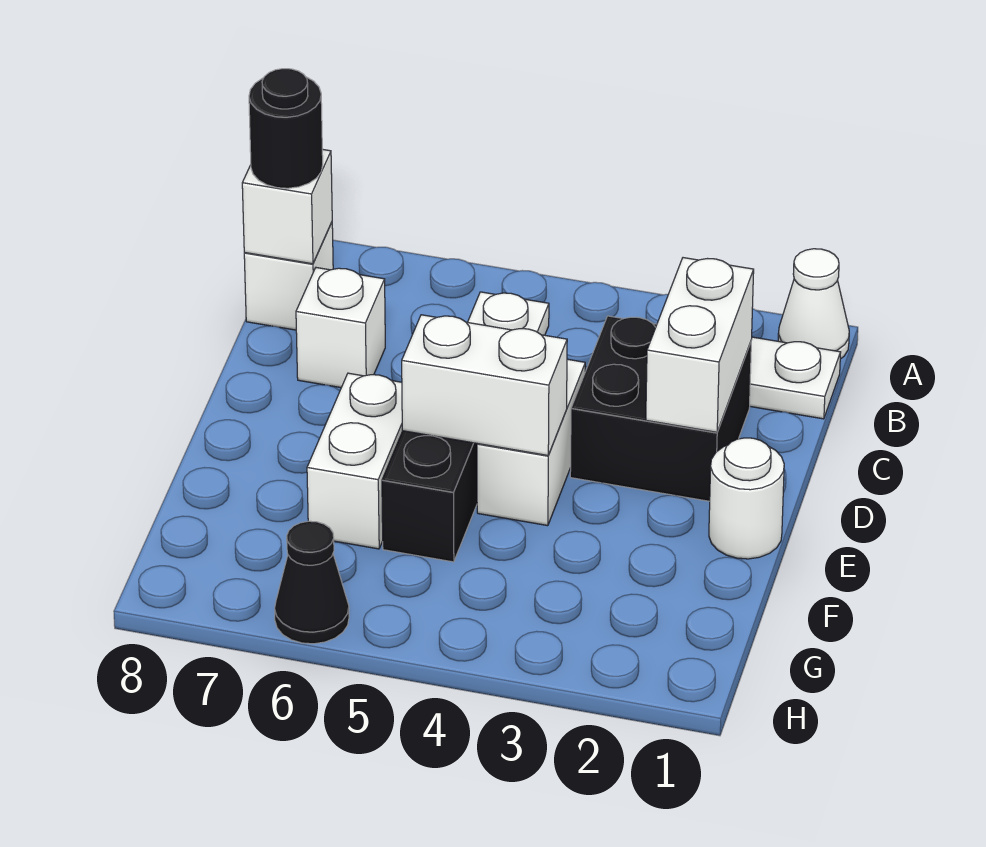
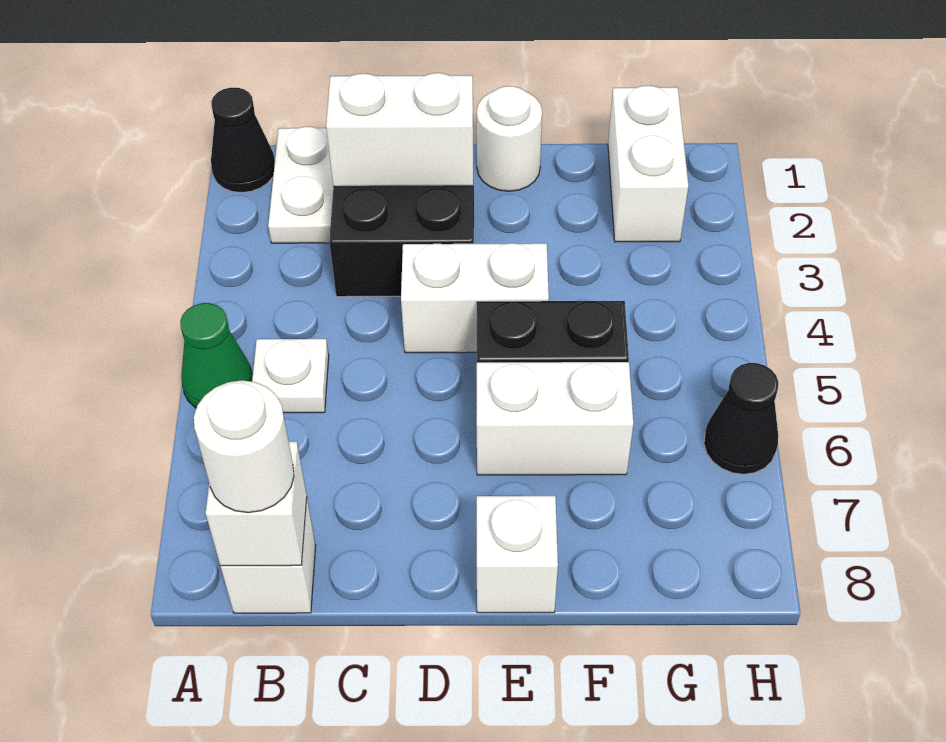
white cone A1 level 1 -> black cone A1 level 1
none -> green cone A5 level 1
black round brick B8 level 3 -> white round brick B8 level 3
white brick C7 level 1 -> white brick E8 level 1
white brick E4:E5 level 2 -> white brick G1:G2 level 1

